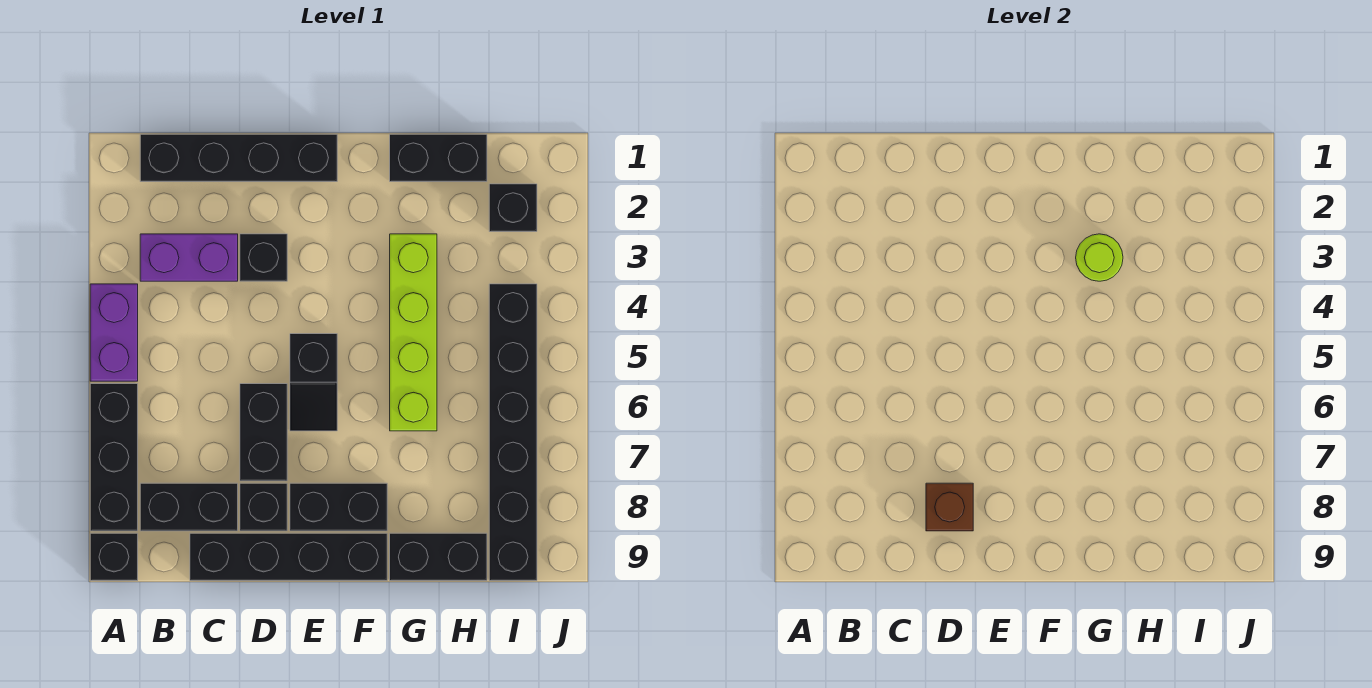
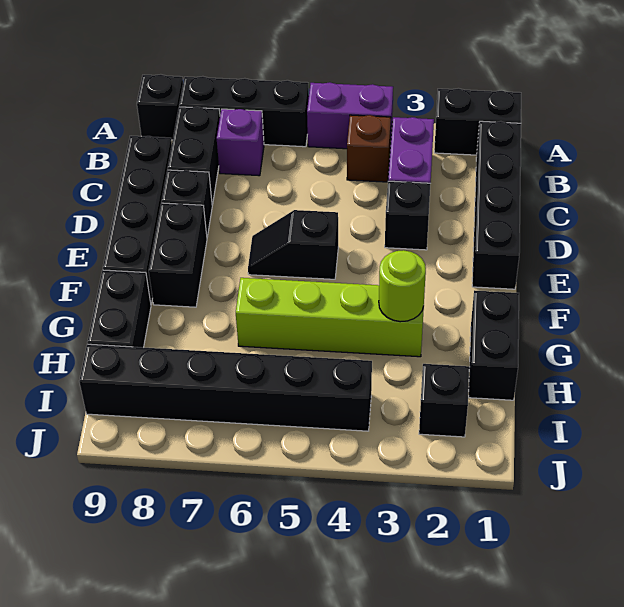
none -> purple brick B7 level 1
black brick D6:D7 level 1 -> black brick A1:A2 level 1
brown brick D8 level 2 -> brown brick B4 level 1

